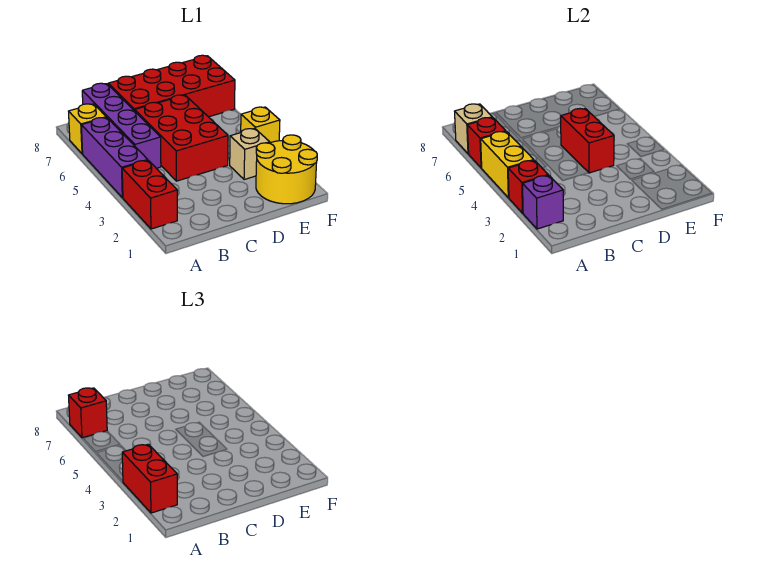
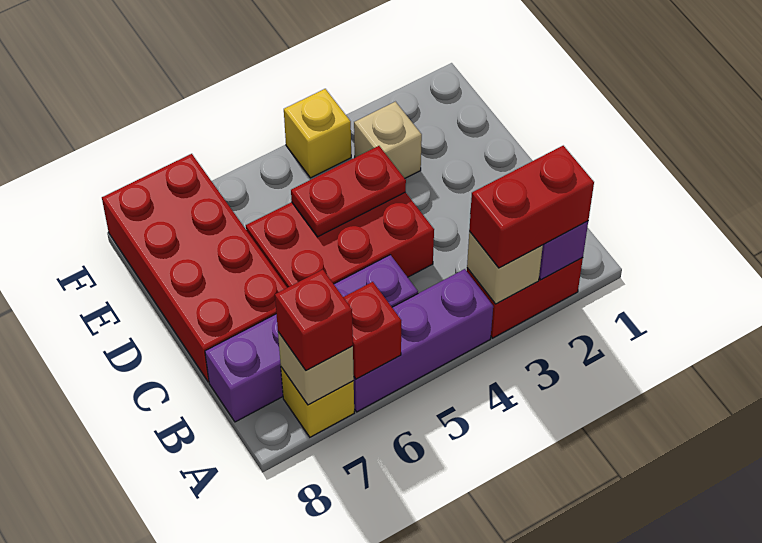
red brick A3 level 2 -> tan brick A3 level 2
yellow brick A4:A5 level 2 -> none
red brick D4:D5 level 2 -> red plate D4:D5 level 2
yellow round brick E1:F2 level 1 -> none

